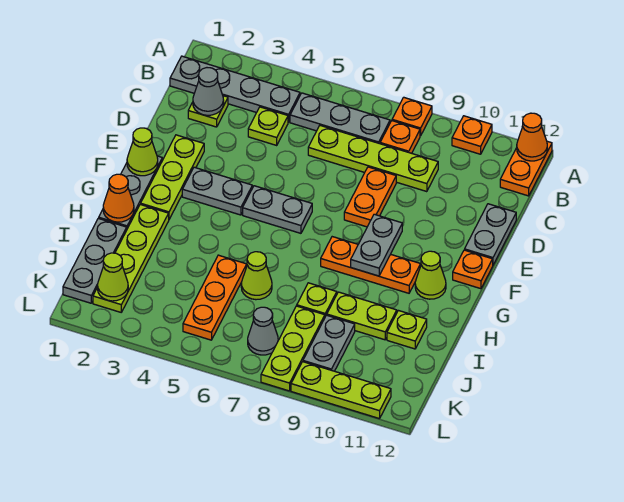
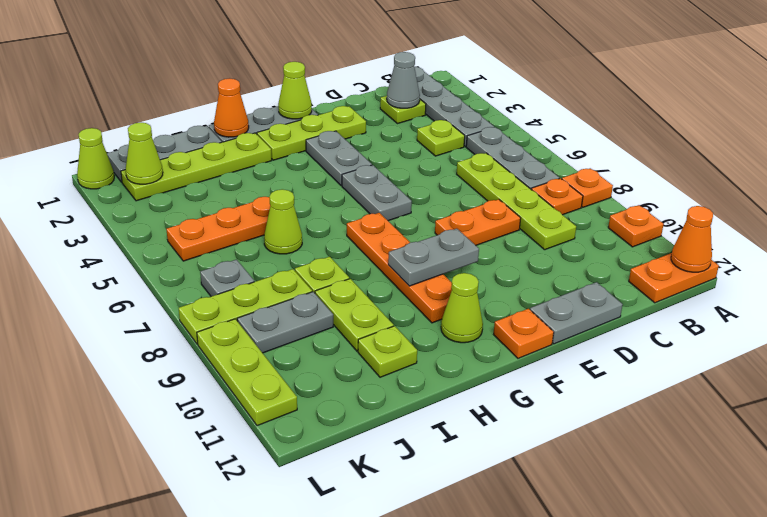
orange plate G8:G10 level 1 -> orange plate G7:G10 level 1
grey cone K7 level 1 -> grey plate K7 level 1
none -> lime cone L1 level 1

